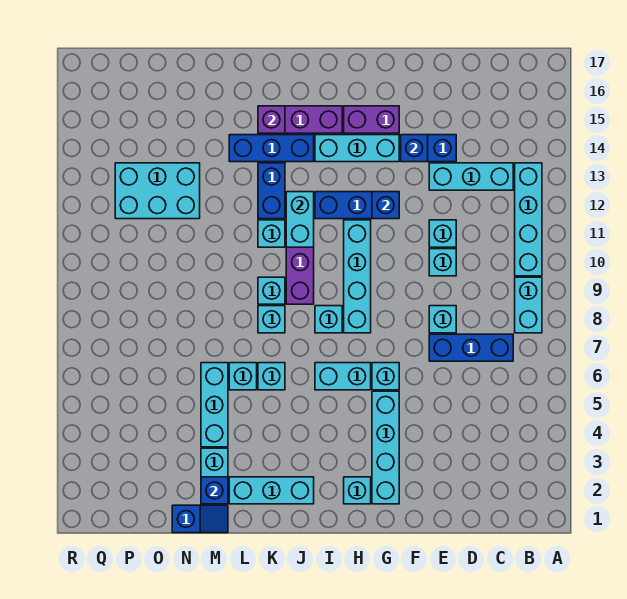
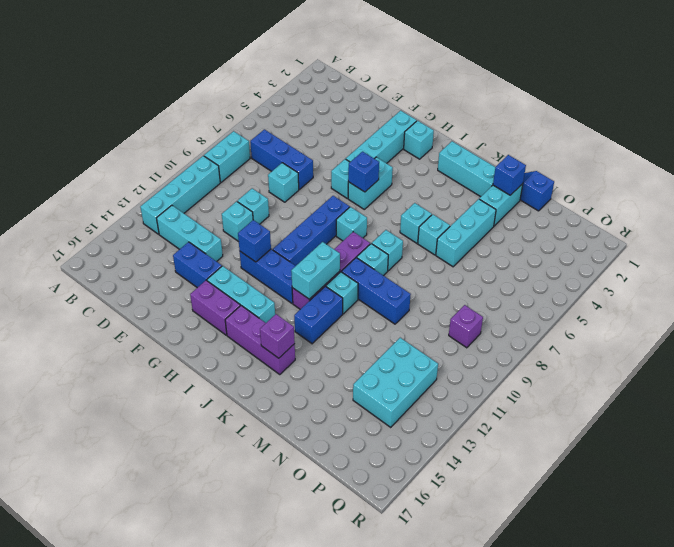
blue brick F14 level 2 -> blue brick H6 level 2
cyan brick H6:I6 level 1 -> cyan brick H5:H6 level 1
cyan brick H8:H11 level 1 -> blue brick H8:H11 level 1
blue brick J14:L14 level 1 -> blue brick K10:M10 level 1
cyan brick N12:P13 level 1 -> cyan brick O12:P14 level 1
none -> purple brick P9 level 1

